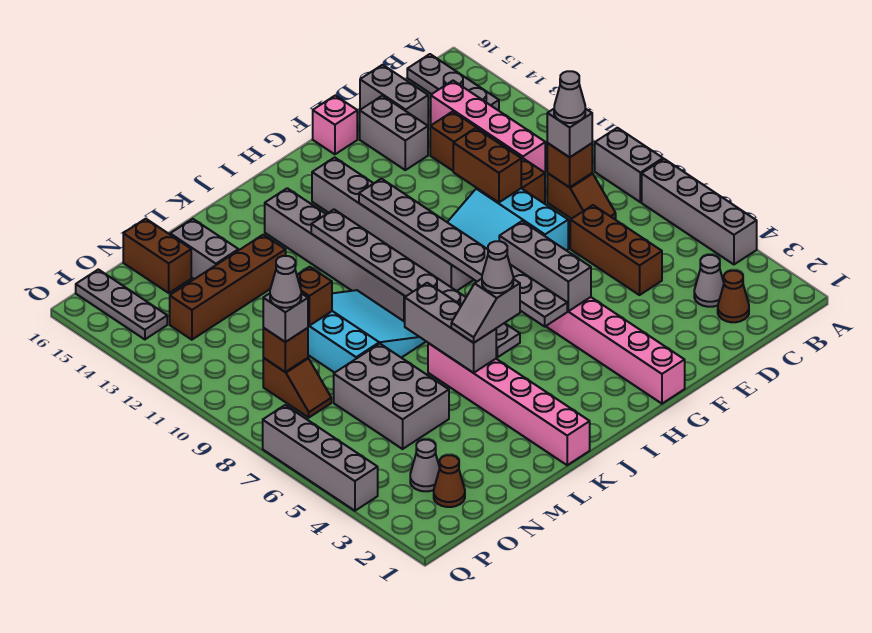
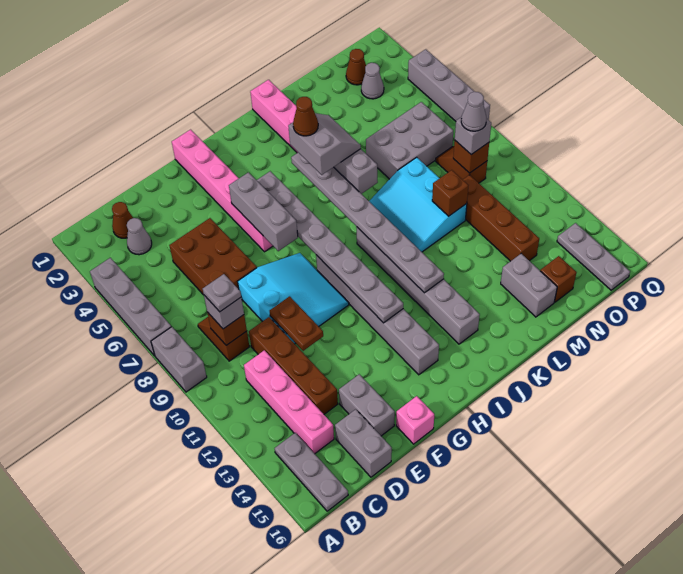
grey cone C9 level 4 -> grey plate C9 level 4
brown brick D5:D7 level 1 -> brown brick D5:E7 level 1
brown brick E10:E11 level 2 -> brown plate E10:E11 level 2
grey slope J5:K5 level 3 top J -> grey slope J5:K6 level 3 top J
grey cone J5 level 4 -> brown cone J5 level 4
brown brick L13:O13 level 1 -> brown brick N10:N13 level 1
grey brick M5:N7 level 1 -> grey brick M6:O7 level 1
brown brick N15:N16 level 1 -> brown brick N15 level 1

